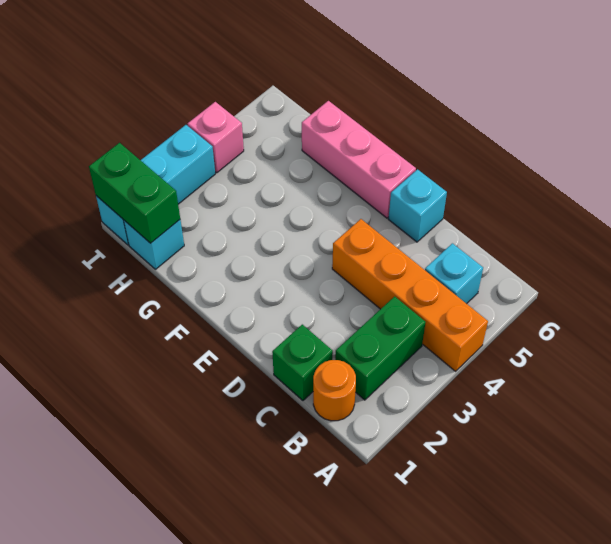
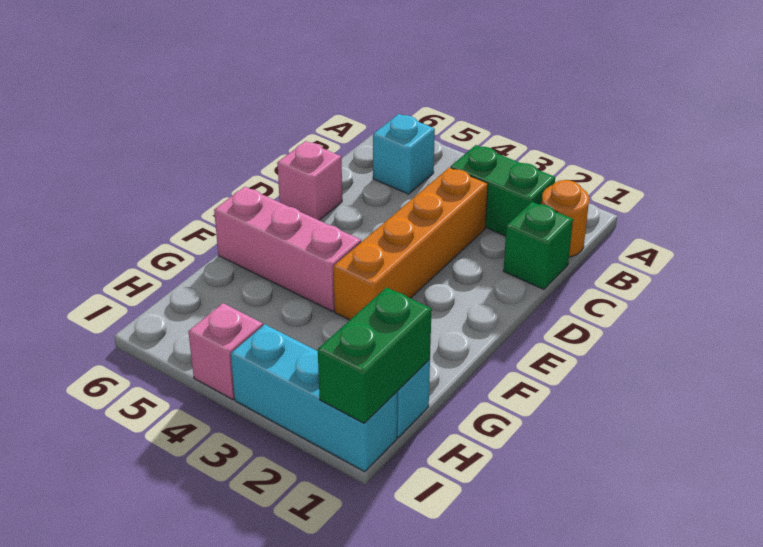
orange brick A4:D4 level 1 -> orange brick C3:F3 level 1
cyan brick D6 level 1 -> pink brick D6 level 1
pink brick E6:G6 level 1 -> pink brick F4:F6 level 1

